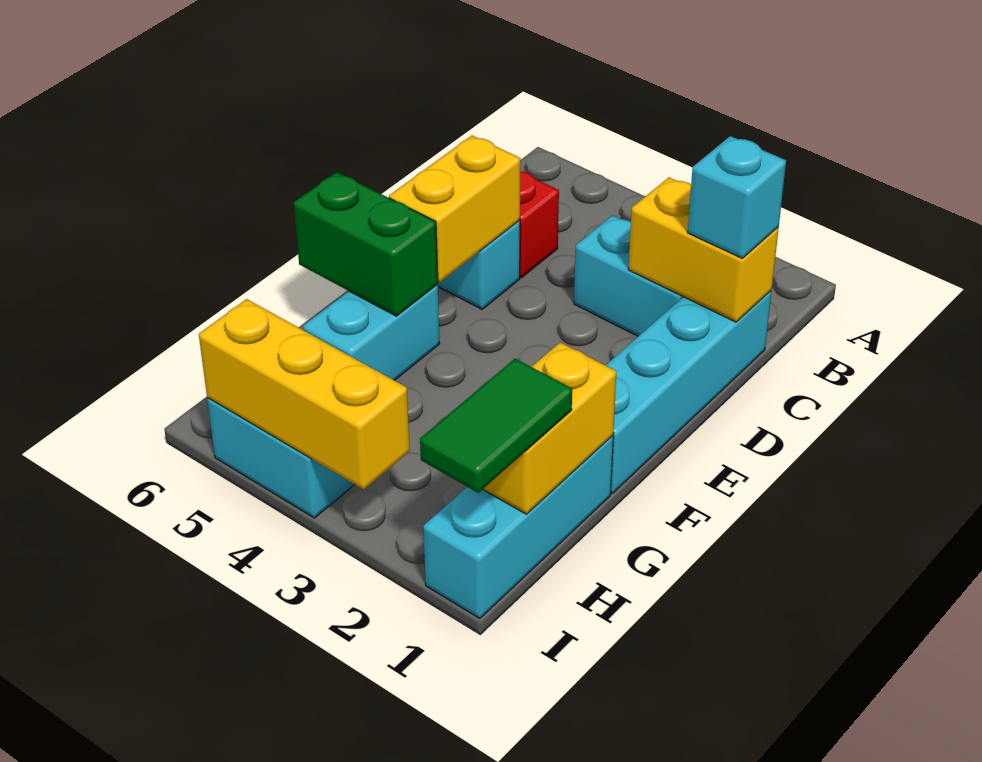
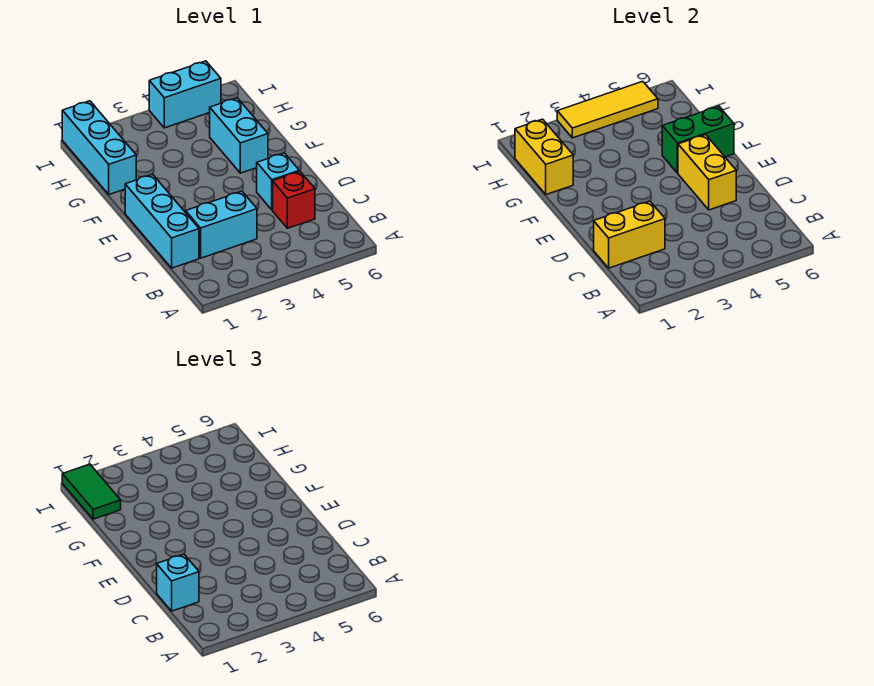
cyan brick C1:F1 level 1 -> cyan brick C1:E1 level 1
yellow brick I3:I5 level 2 -> yellow tile I3:I5 level 2

